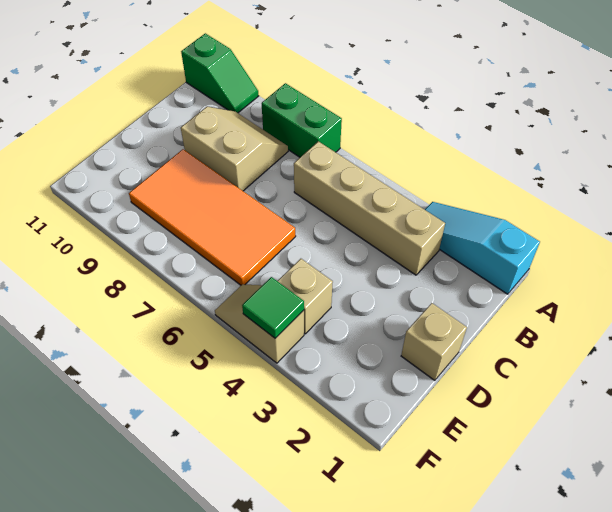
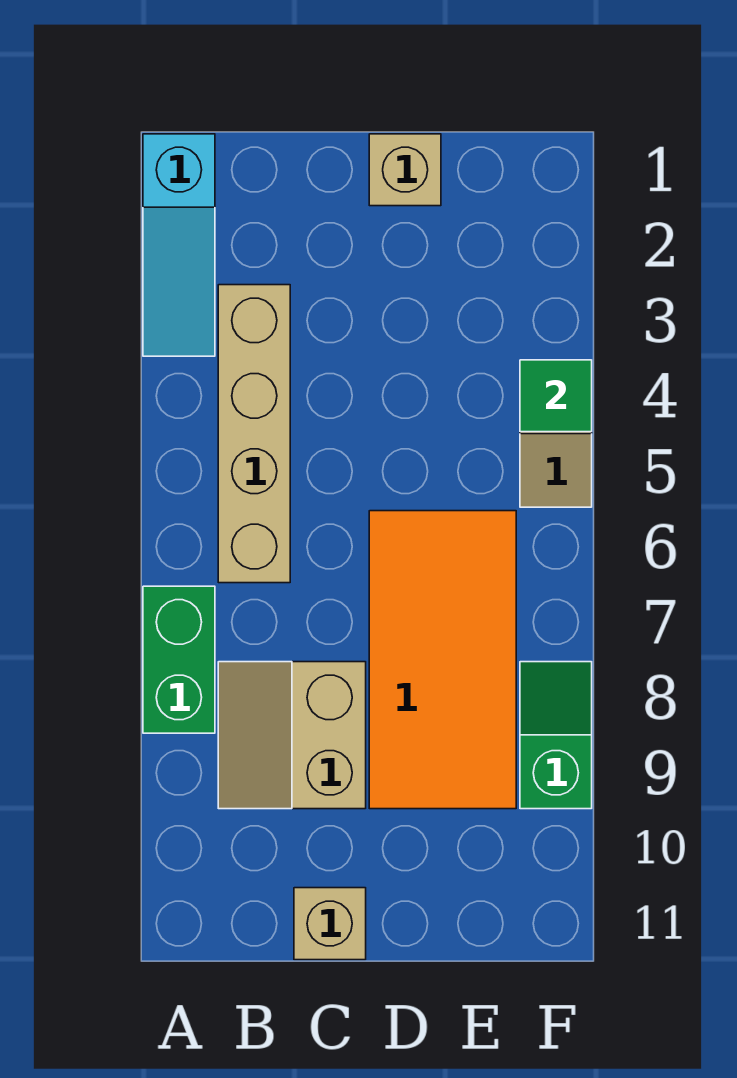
green slope A10:A11 level 1 top 11 -> green slope F8:F9 level 1 top 9
tan brick E4 level 1 -> tan brick C11 level 1

